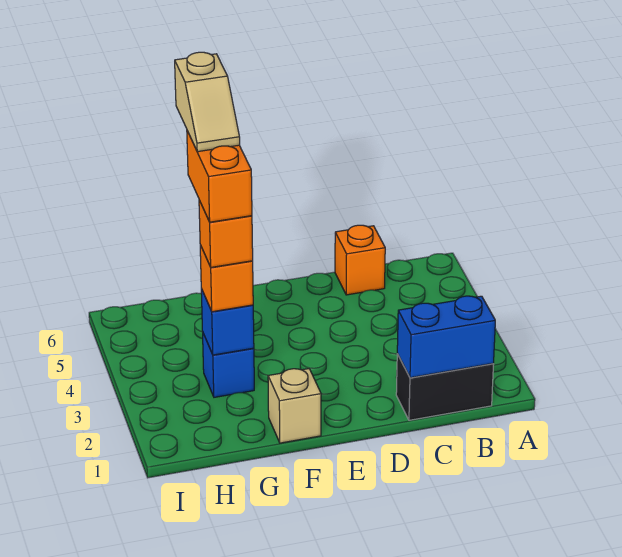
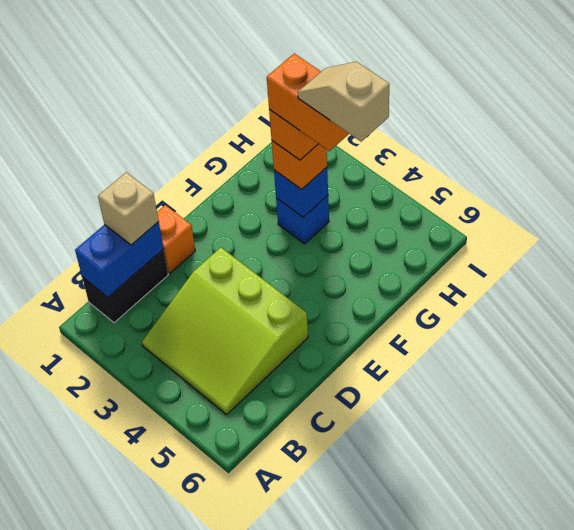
none -> lime slope B3:D5 level 1 top D
orange brick C6 level 1 -> orange brick D1 level 1
tan brick F1 level 1 -> tan brick C1 level 3

